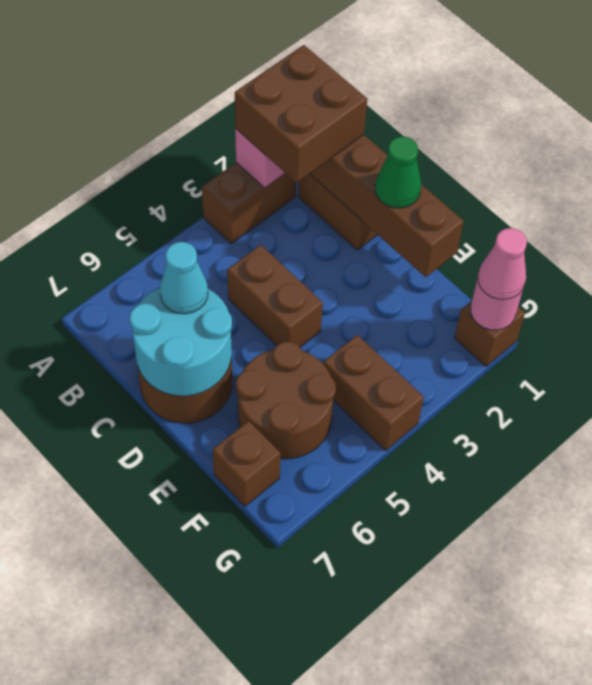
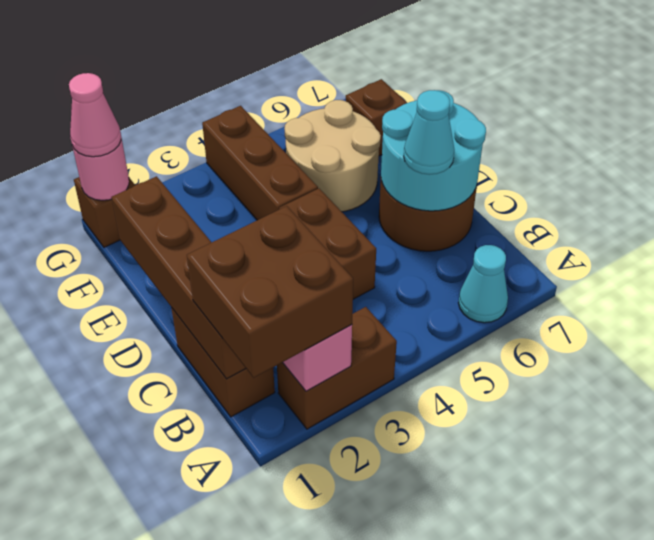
none -> cyan cone A6 level 1
green cone D1 level 3 -> none
brown round brick E5:F6 level 1 -> tan round brick E5:F6 level 1
brown brick F4:G4 level 1 -> brown brick E4:G4 level 1

